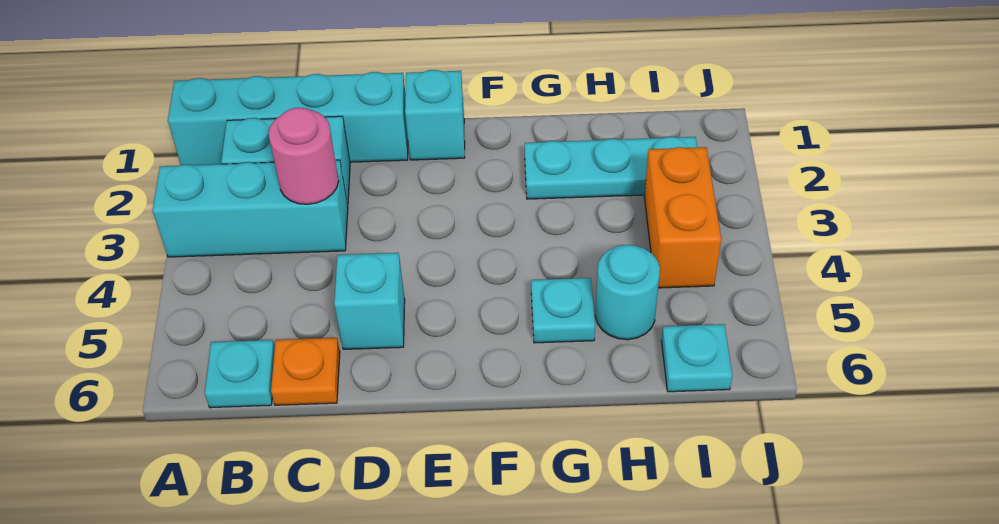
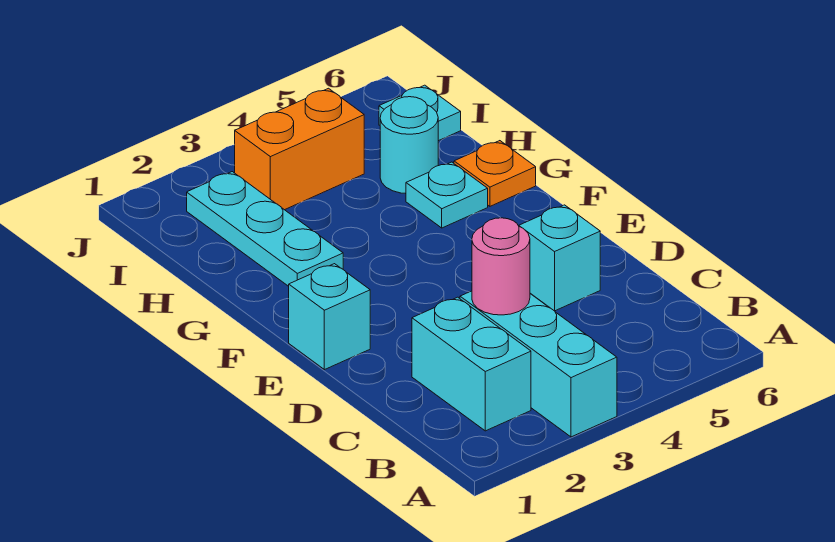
cyan brick A1:D1 level 1 -> none
cyan plate B6 level 1 -> none
orange plate C6 level 1 -> orange plate G6 level 1

